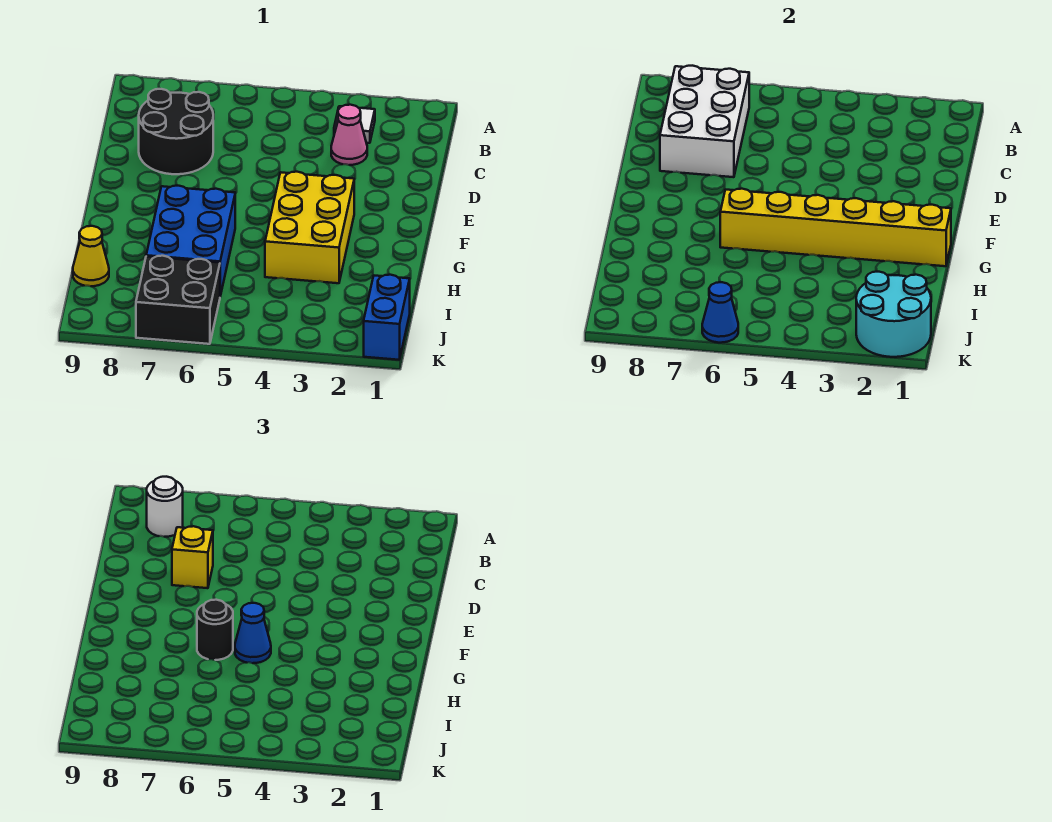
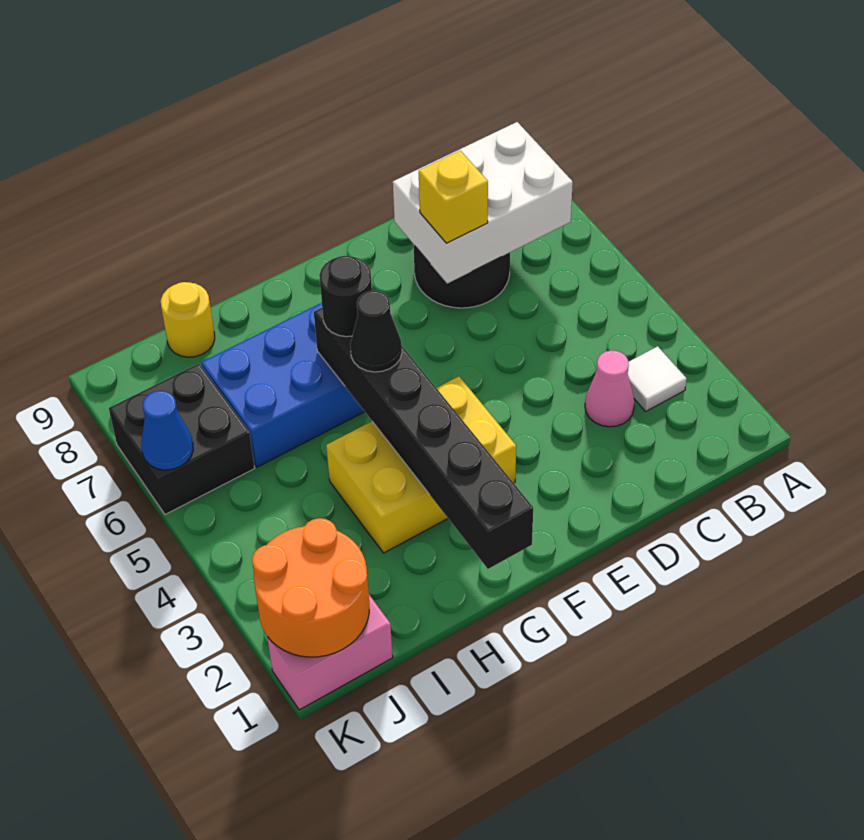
white round brick B8 level 3 -> none
yellow brick G1:G6 level 2 -> black brick G1:G6 level 2
blue cone G5 level 3 -> black cone G5 level 3
yellow cone I9 level 1 -> yellow round brick I9 level 1
blue brick J1:K1 level 1 -> pink brick J1:K1 level 1
cyan round brick J1:K2 level 2 -> orange round brick J1:K2 level 2

